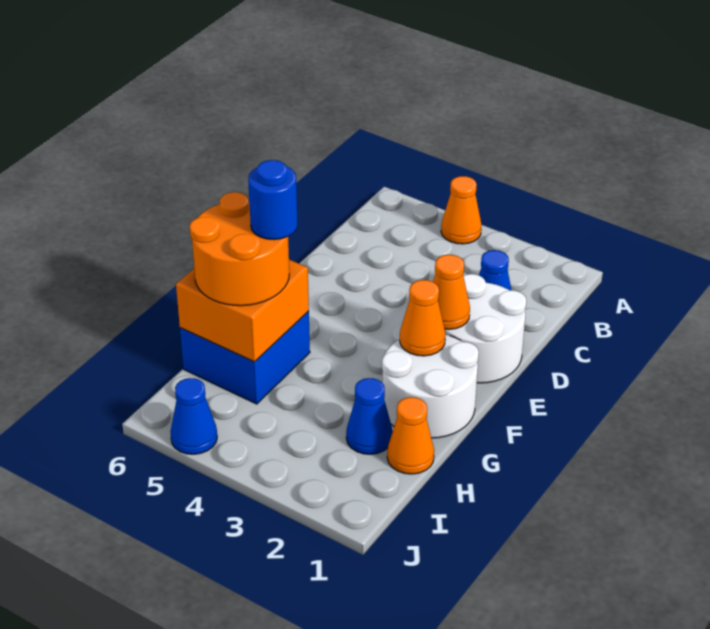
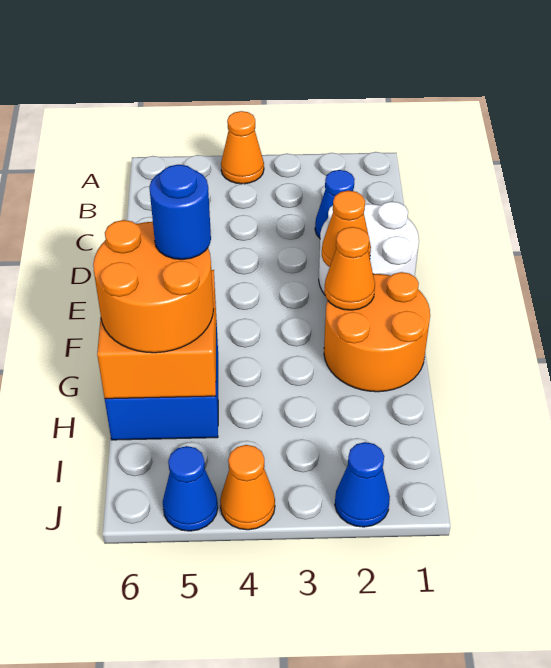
white round brick F1:G2 level 1 -> orange round brick F1:G2 level 1
orange cone H1 level 1 -> orange cone J4 level 1
blue cone H2 level 1 -> blue cone J2 level 1

